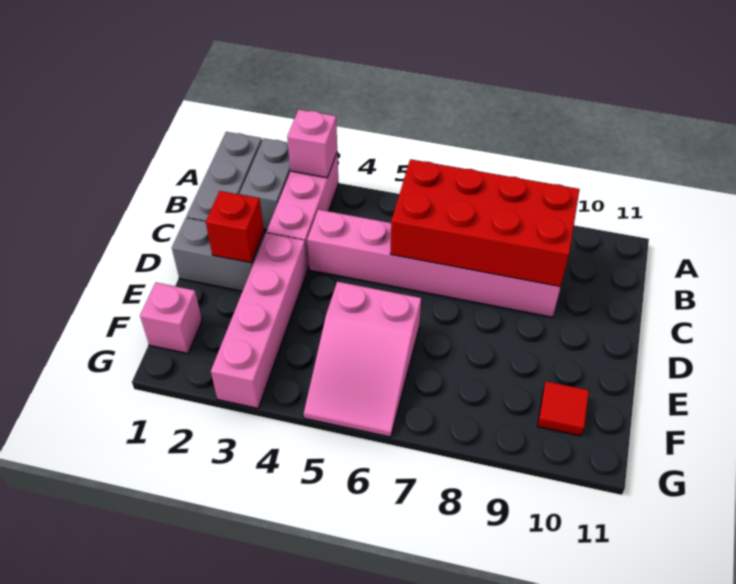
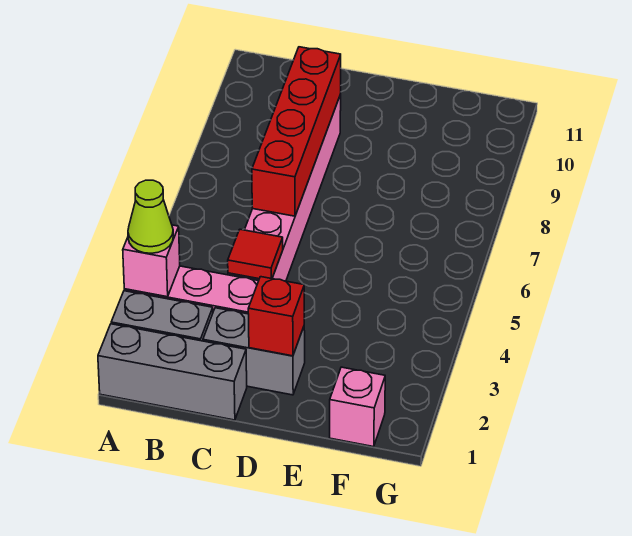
none -> lime cone A3 level 3
red brick B6:C9 level 2 -> red brick C6:C9 level 2
grey brick D1:D2 level 1 -> grey brick C2:D2 level 1
pink brick D3:G3 level 1 -> none
pink slope E5:G6 level 1 top E -> none
red tile F10 level 1 -> red tile C4 level 2

